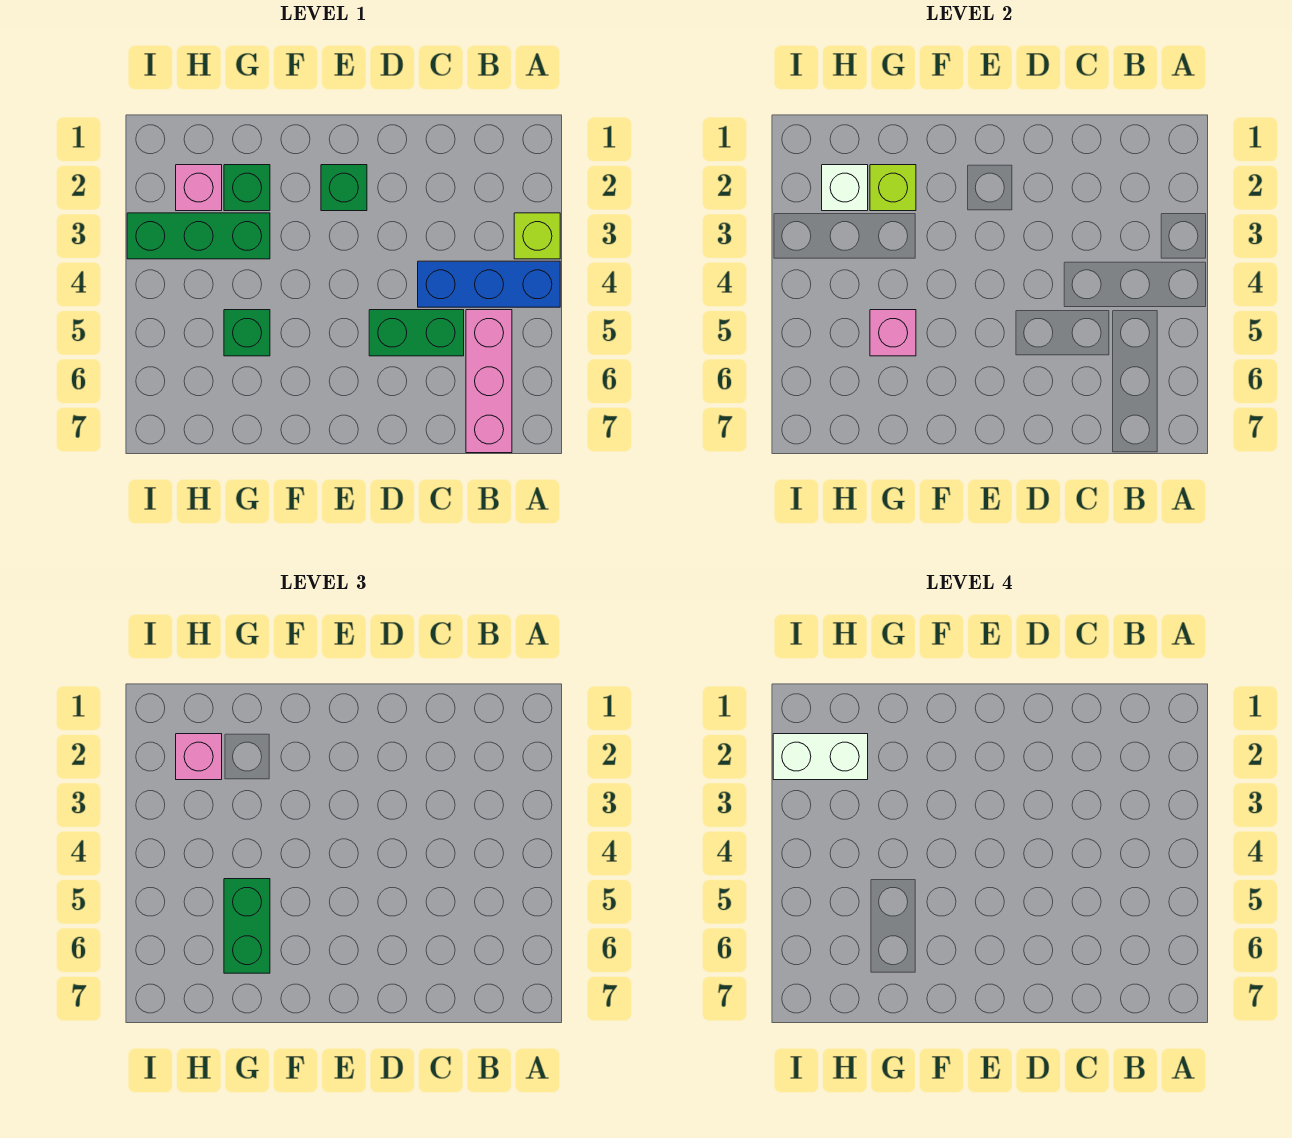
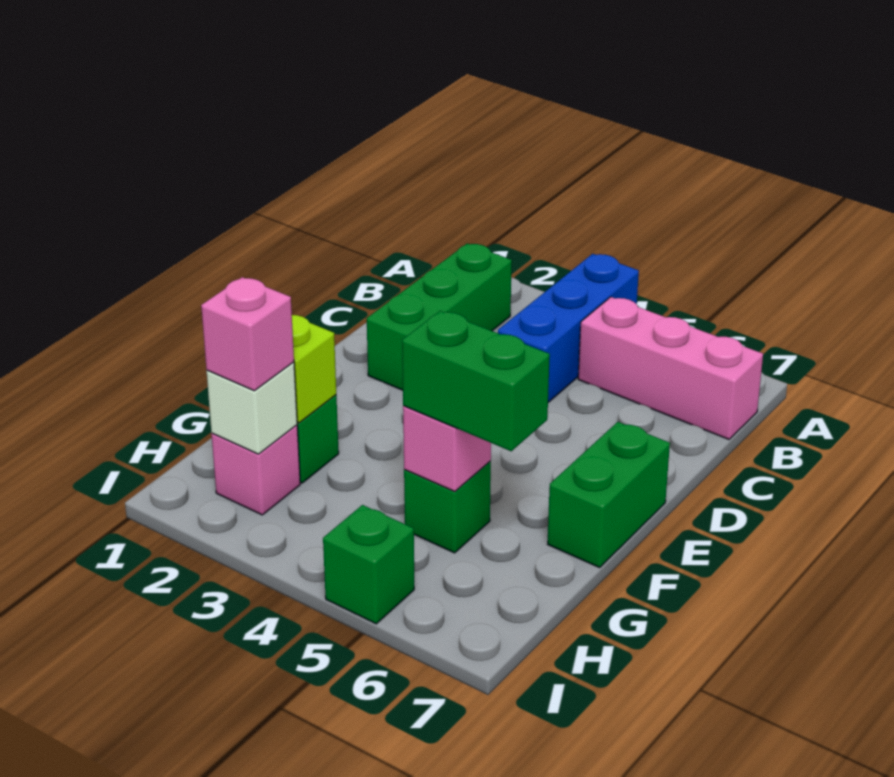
lime brick A3 level 1 -> none
green brick C5:D5 level 1 -> green brick E7:F7 level 1
green brick E2 level 1 -> green brick I5 level 1
green brick G3:I3 level 1 -> green brick B2:D2 level 1
white brick H2:I2 level 4 -> none

